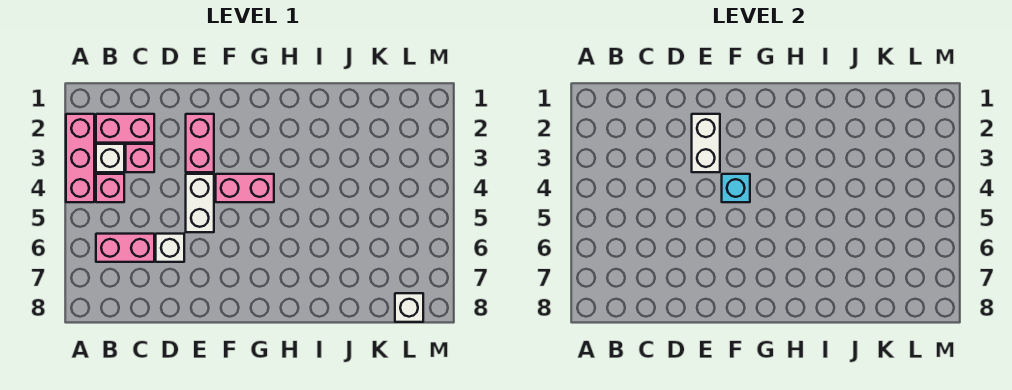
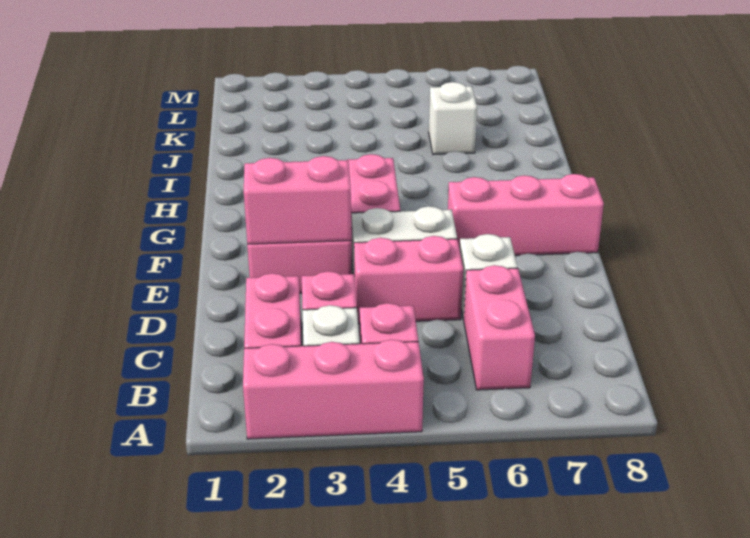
none -> pink brick D4:D5 level 1
white brick E2:E3 level 2 -> pink brick E2:E3 level 2
cyan brick F4 level 2 -> none
none -> pink brick F6:F8 level 1
white brick L8 level 1 -> white brick J6 level 1

